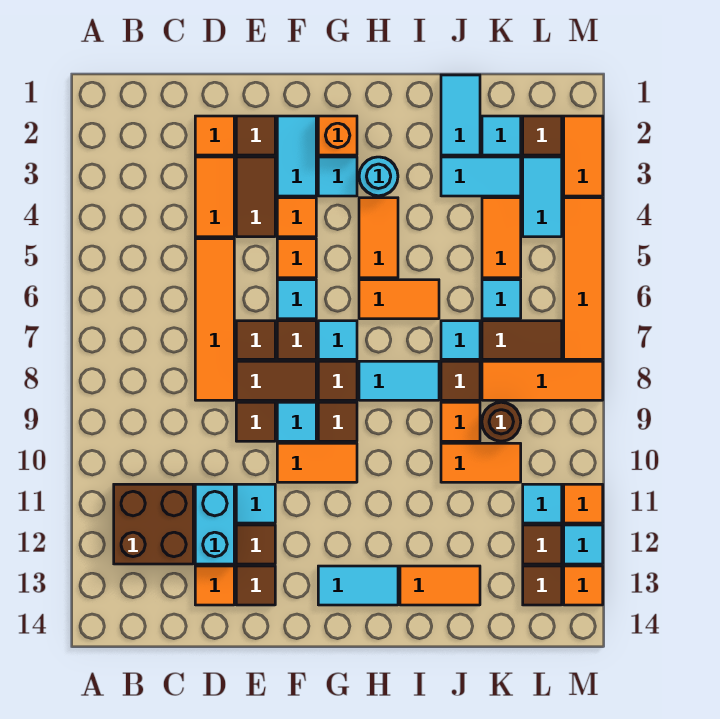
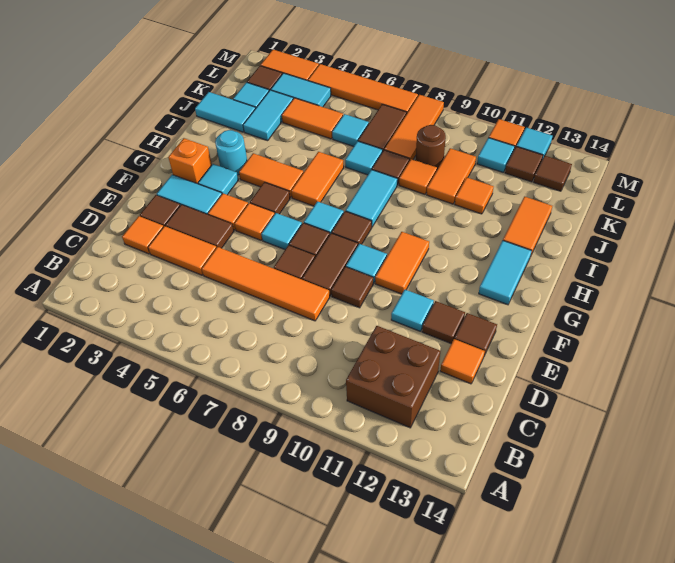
cyan brick D11:D12 level 1 -> none
brown tile G9 level 1 -> brown tile G5 level 1
orange tile M13 level 1 -> orange tile J11 level 1

